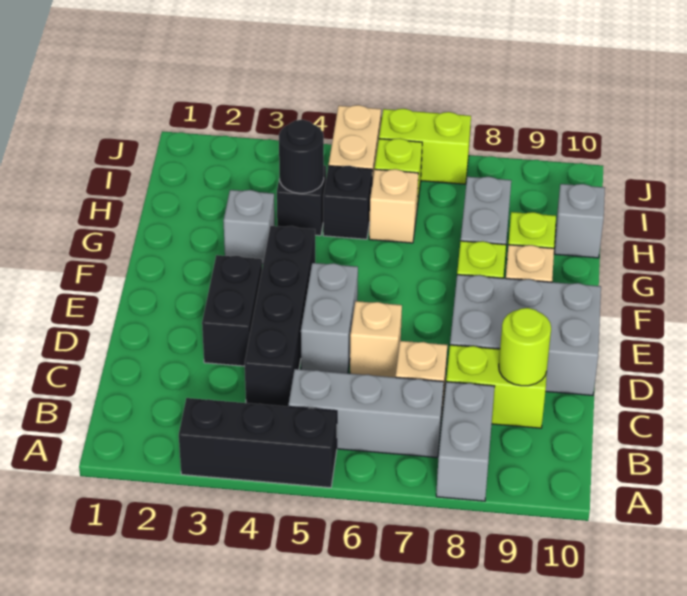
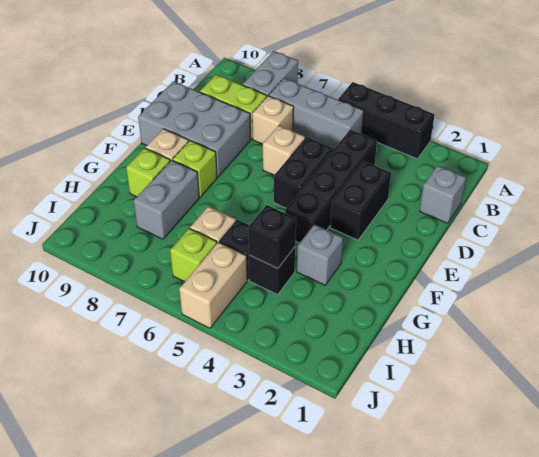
lime round brick C9 level 2 -> none
grey brick D5:E5 level 1 -> black brick D5:E5 level 1
black round brick H4 level 2 -> black brick H4 level 2
grey brick H10 level 1 -> grey brick C1 level 1
lime brick J6:J7 level 1 -> none

